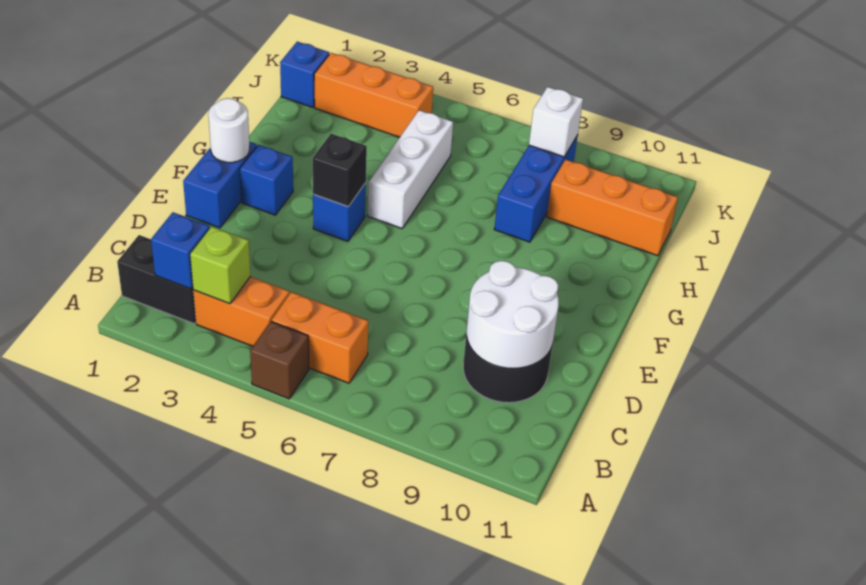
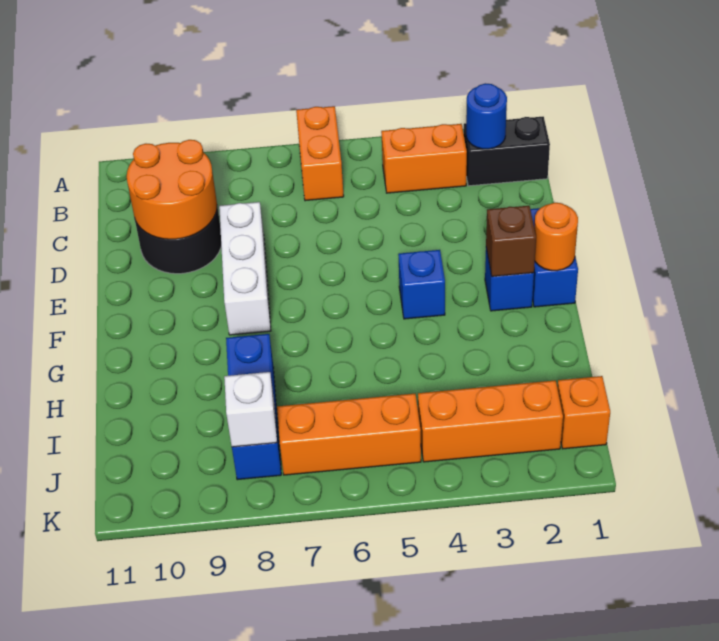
brown brick A5 level 1 -> brown brick F2 level 2
blue brick B2 level 2 -> blue round brick B2 level 2
lime brick B3 level 2 -> none
orange brick B5:B6 level 1 -> orange brick A6:B6 level 1
white round brick C9:D10 level 2 -> orange round brick C9:D10 level 2
white round brick F1 level 2 -> orange round brick F1 level 2
black brick F4 level 2 -> none
white brick G5:I5 level 1 -> white brick D8:F8 level 1
orange brick I9:I11 level 1 -> orange brick J5:J7 level 1
blue brick J1 level 1 -> orange brick J1 level 1

